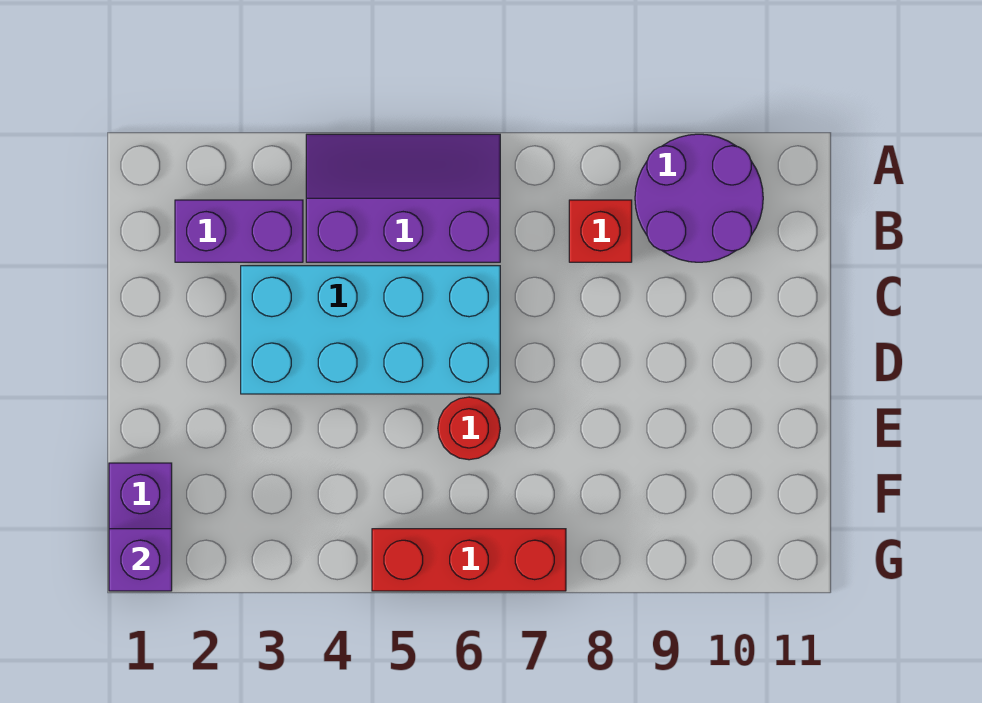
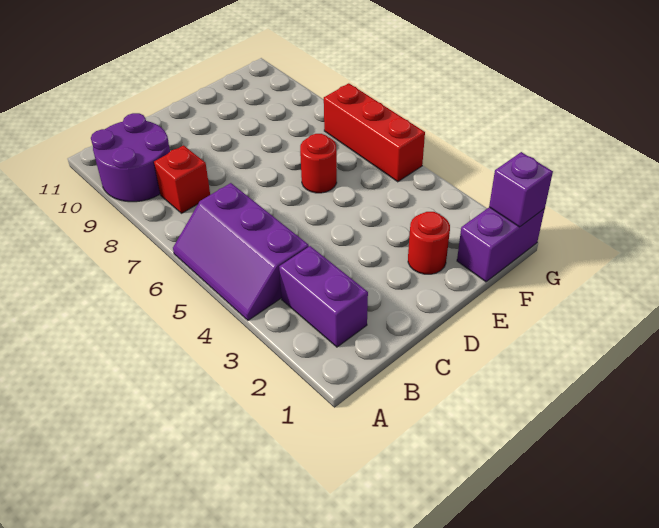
cyan brick C3:D6 level 1 -> none
none -> red round brick E2 level 1

